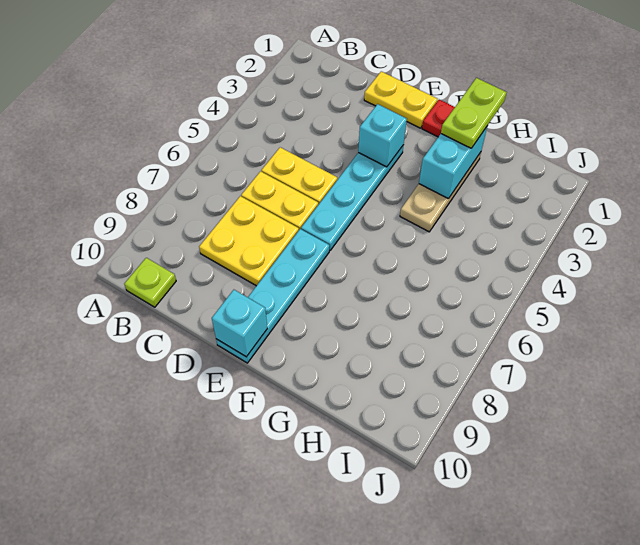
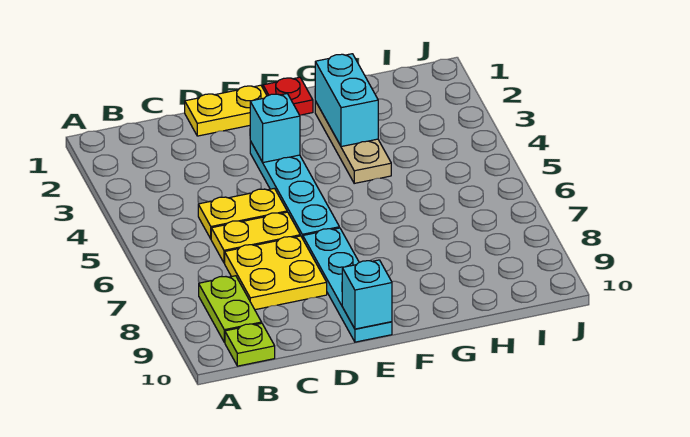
lime plate G1:G2 level 3 -> lime plate B8:B9 level 1

